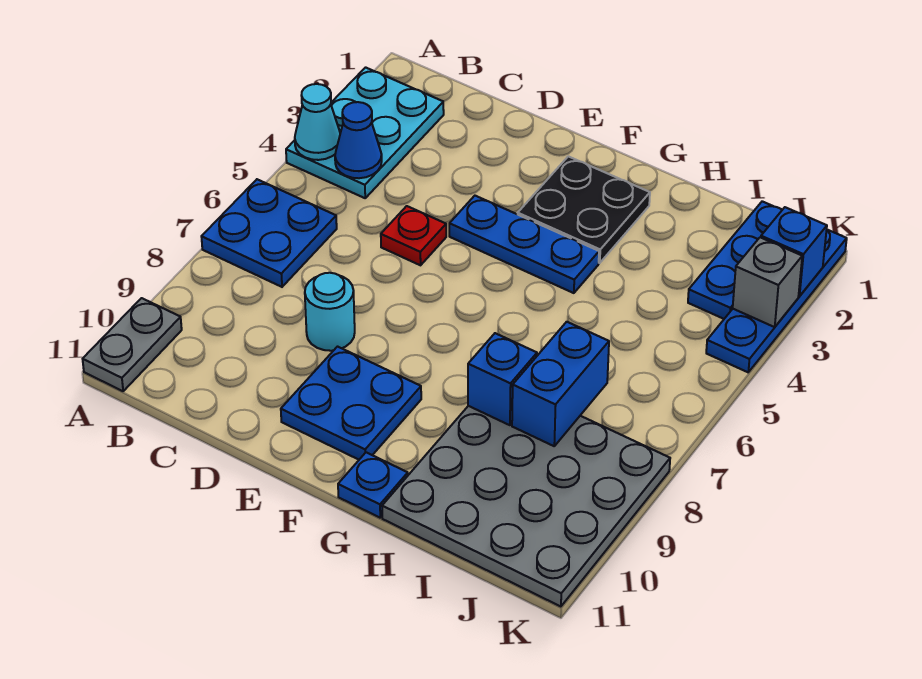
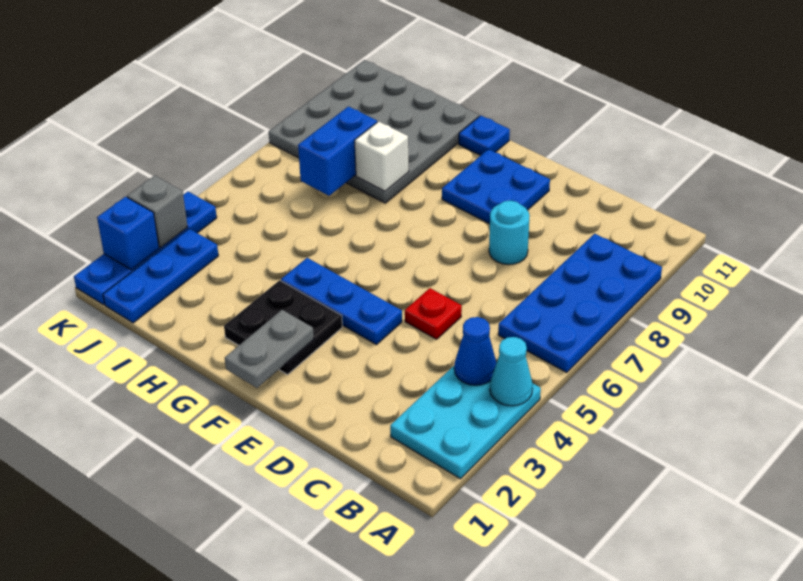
blue plate A6:B7 level 1 -> blue plate A6:B9 level 1
grey plate A10:A11 level 1 -> grey plate F1:F2 level 2
blue brick H8 level 2 -> white brick H8 level 2

